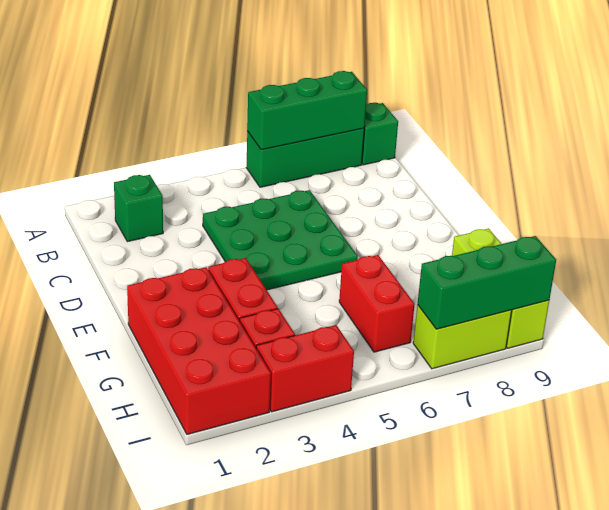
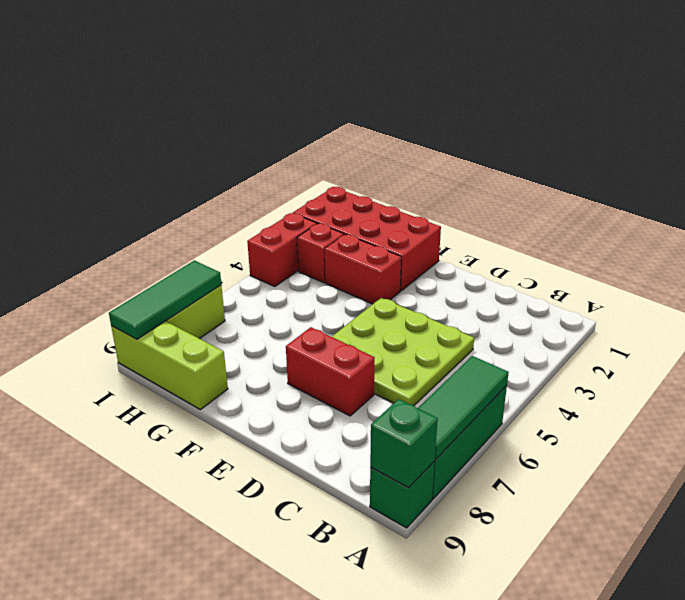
green brick A6:A8 level 2 -> green tile A6:A8 level 2
green brick B2 level 1 -> green brick A9 level 2
green plate C4:E6 level 1 -> lime plate C4:E6 level 1
red brick G6:H6 level 1 -> red brick D7:E7 level 1
green brick I7:I9 level 2 -> green tile I7:I9 level 2

